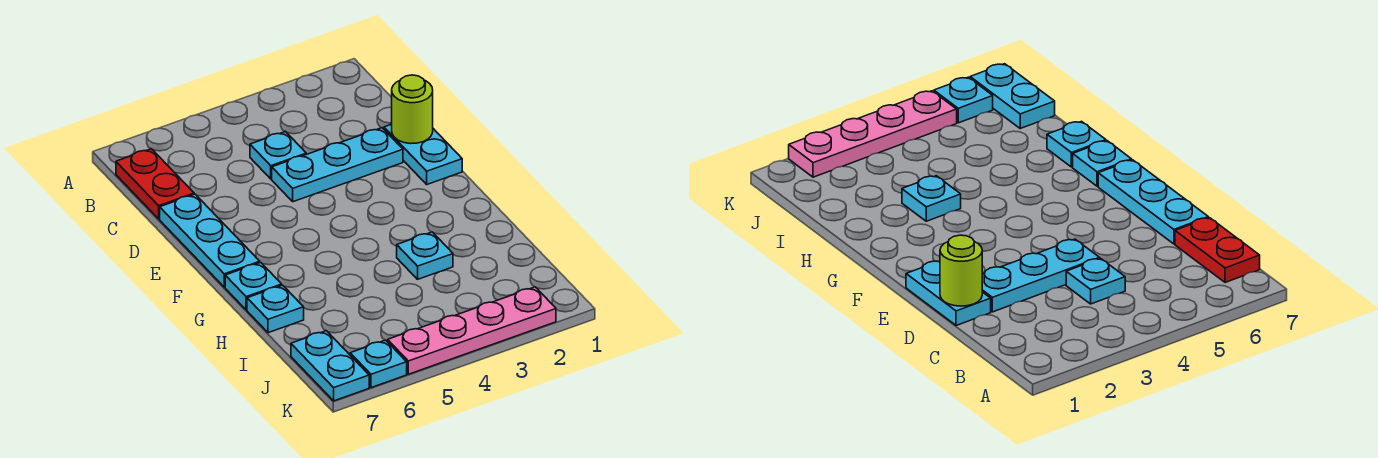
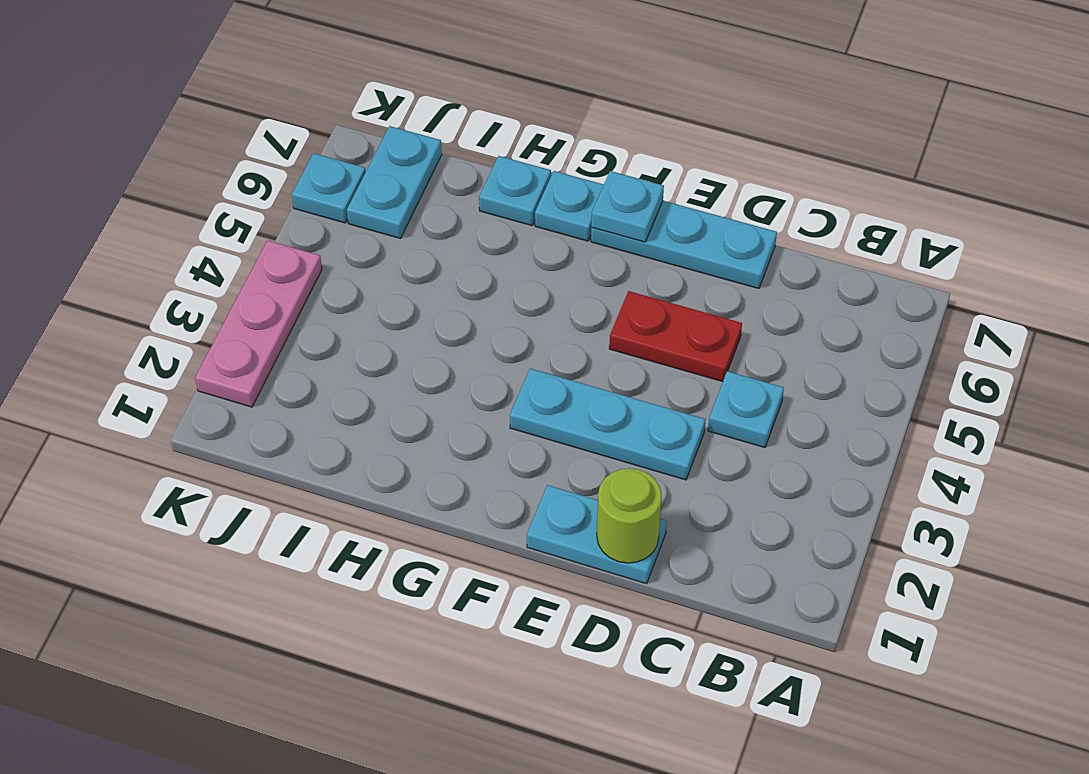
red plate B7:C7 level 1 -> red plate D5:E5 level 1
cyan plate D2:D4 level 1 -> cyan plate D3:F3 level 1
cyan plate H3 level 1 -> cyan plate F7 level 2
cyan plate J7:K7 level 1 -> cyan plate J6:J7 level 1
pink plate K2:K5 level 1 -> pink plate K2:K4 level 1

